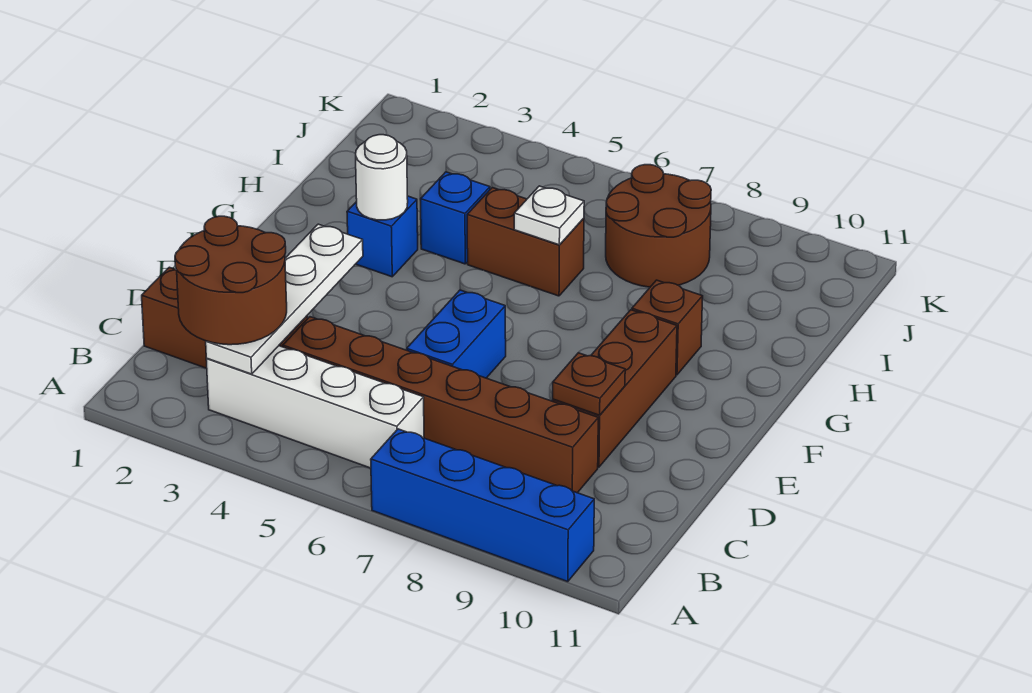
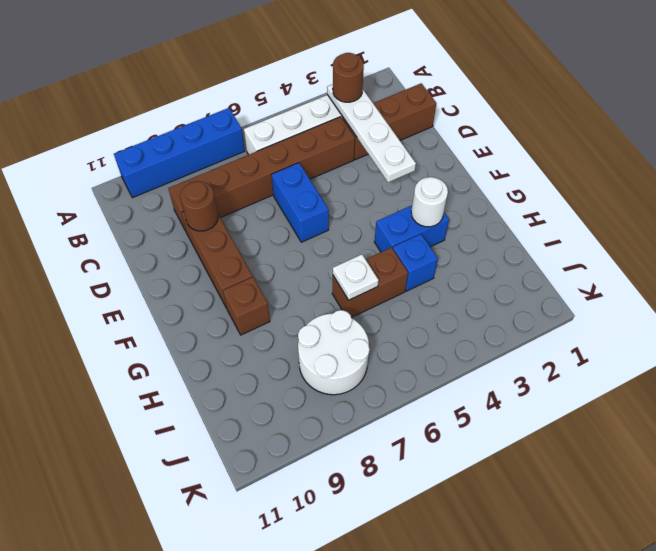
brown round brick B2:C3 level 3 -> brown round brick B3 level 3
brown plate D9 level 2 -> brown round brick D9 level 2
blue brick G3 level 1 -> blue brick G3:G4 level 1
brown round brick I7:J8 level 1 -> white round brick I7:J8 level 1

